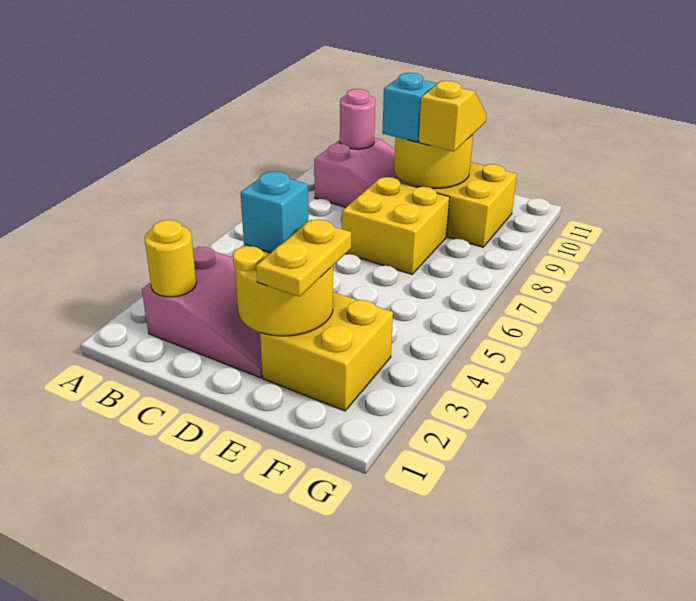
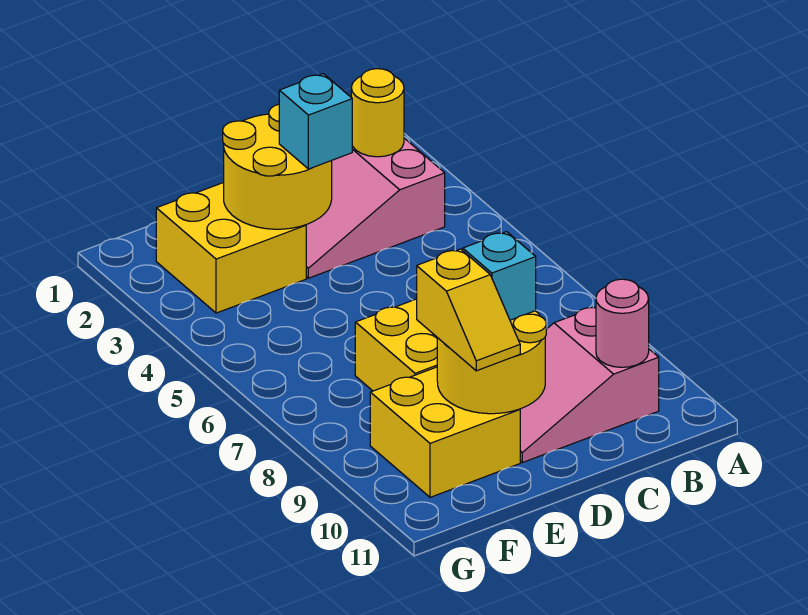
yellow plate E2:E3 level 3 -> none

